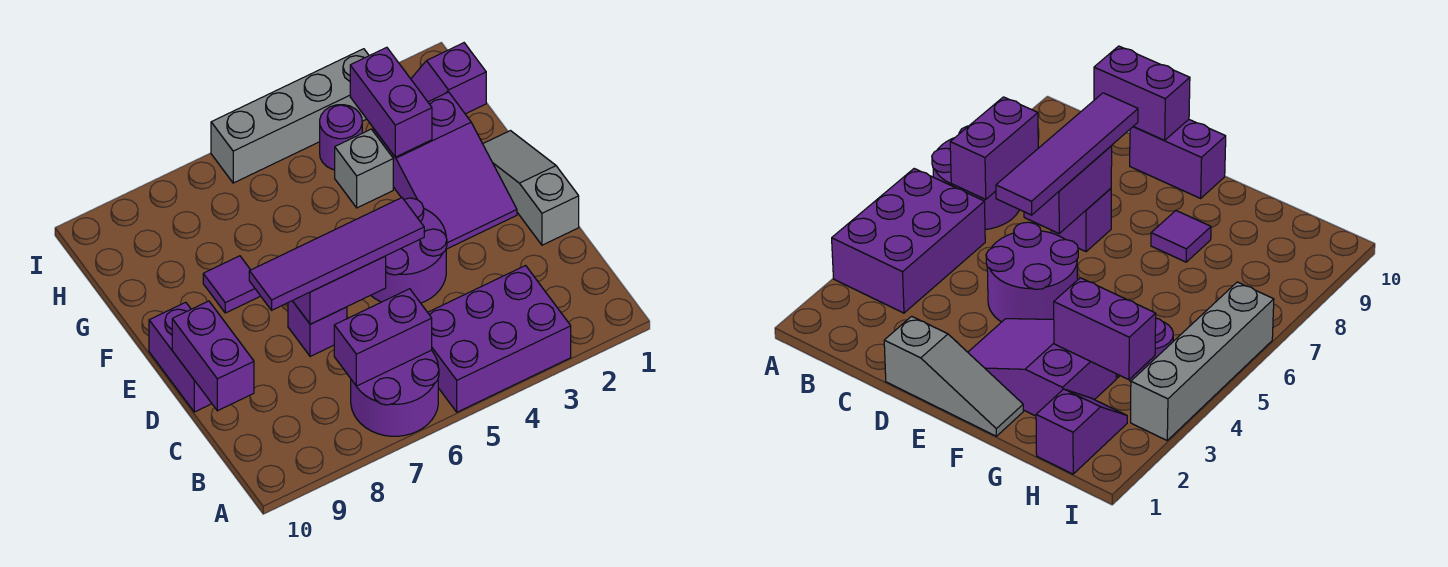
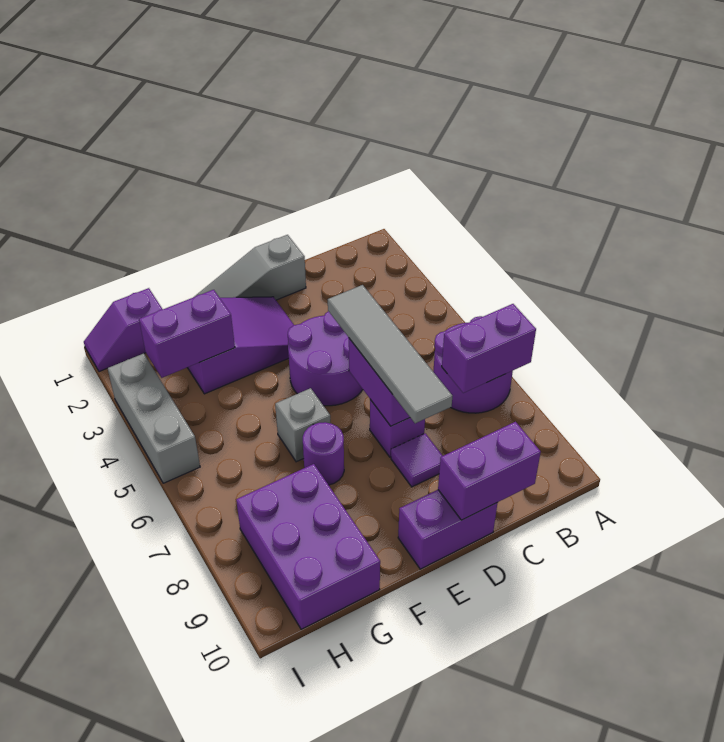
purple brick A3:B5 level 1 -> purple brick G8:H10 level 1
purple brick B6:B7 level 2 -> purple brick A7:B7 level 2
purple tile D5:D8 level 3 -> grey tile D5:D8 level 3
purple tile F8 level 1 -> purple tile D8 level 1
grey brick G4 level 1 -> grey brick F6 level 1
purple slope H1:H2 level 1 top 1 -> purple slope H1:I1 level 1 top H
purple round brick H4 level 1 -> purple round brick F7 level 1
grey brick I3:I6 level 1 -> grey brick I3:I5 level 1

